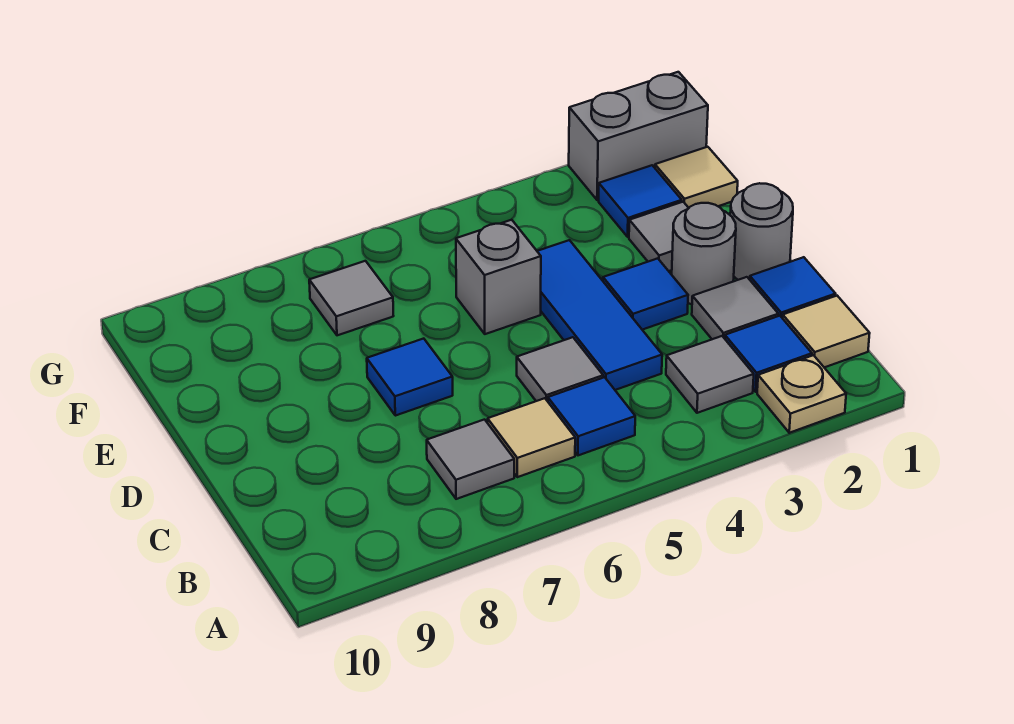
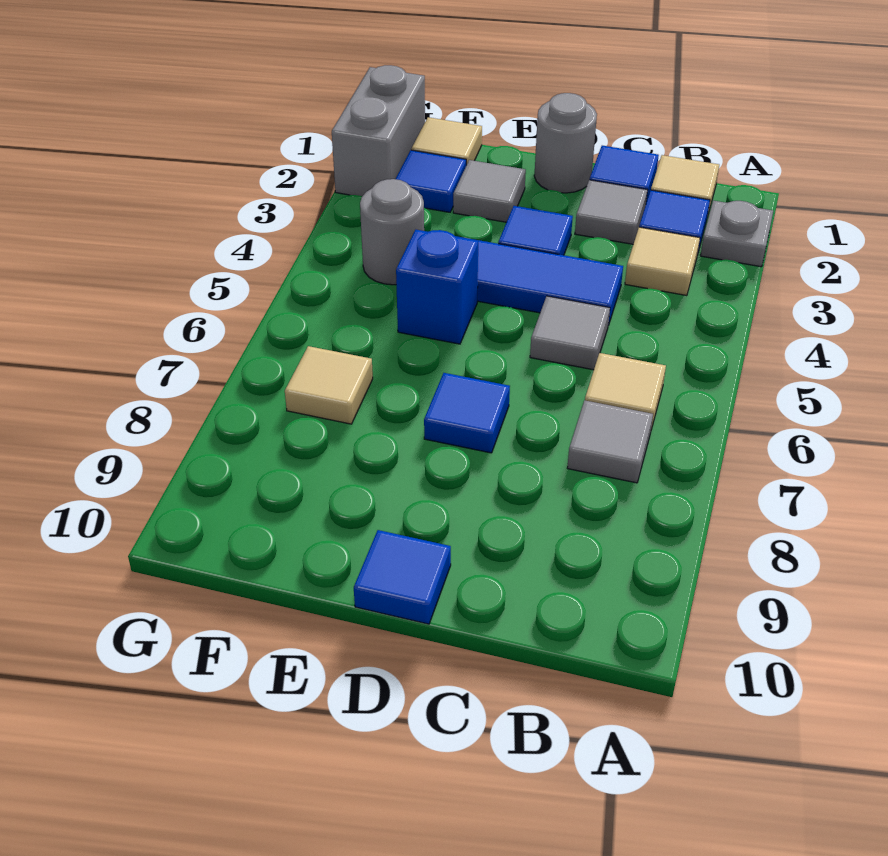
tan plate A2 level 1 -> grey plate A2 level 1
grey tile B3 level 1 -> tan tile B3 level 1
blue tile B5 level 1 -> blue tile D10 level 1
grey round brick D2 level 1 -> grey round brick F4 level 1
grey brick E5 level 1 -> blue brick E5 level 1
grey tile F7 level 1 -> tan tile F7 level 1

